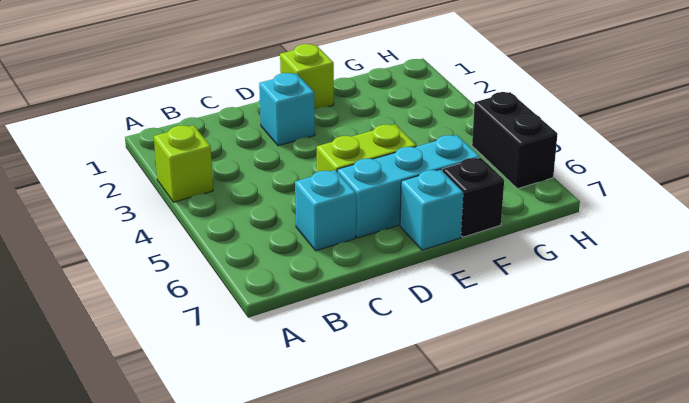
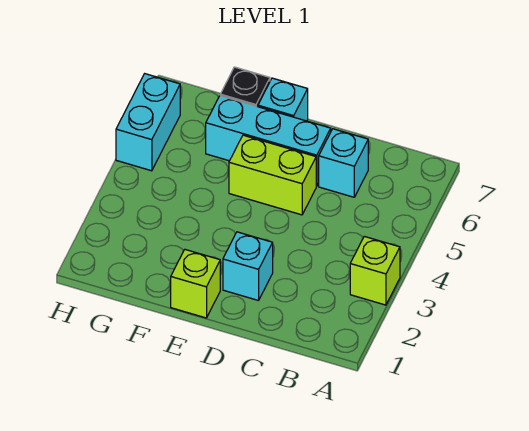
black brick H5:H6 level 1 -> cyan brick H5:H6 level 1

